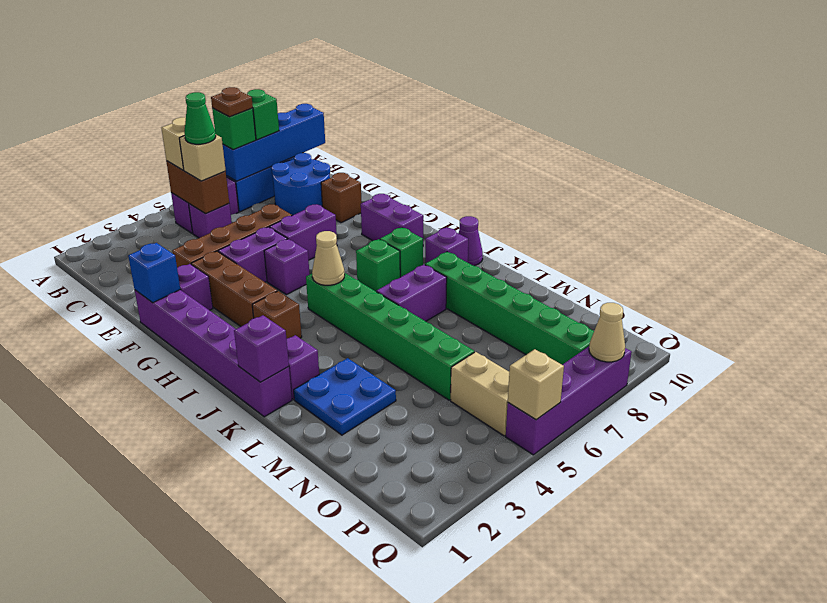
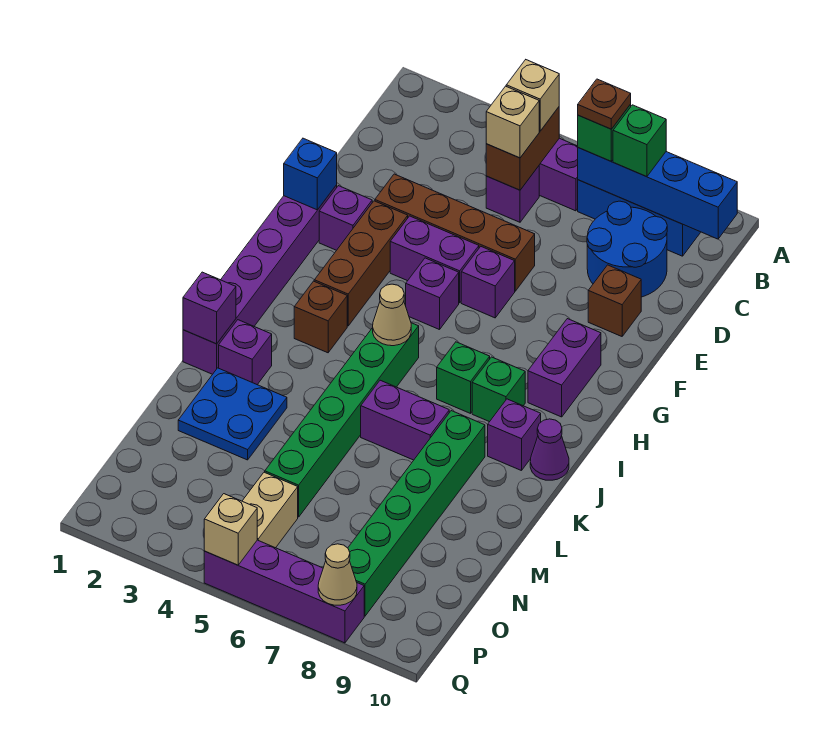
green cone C5 level 4 -> none
purple brick F6:F7 level 1 -> purple brick F6 level 1

